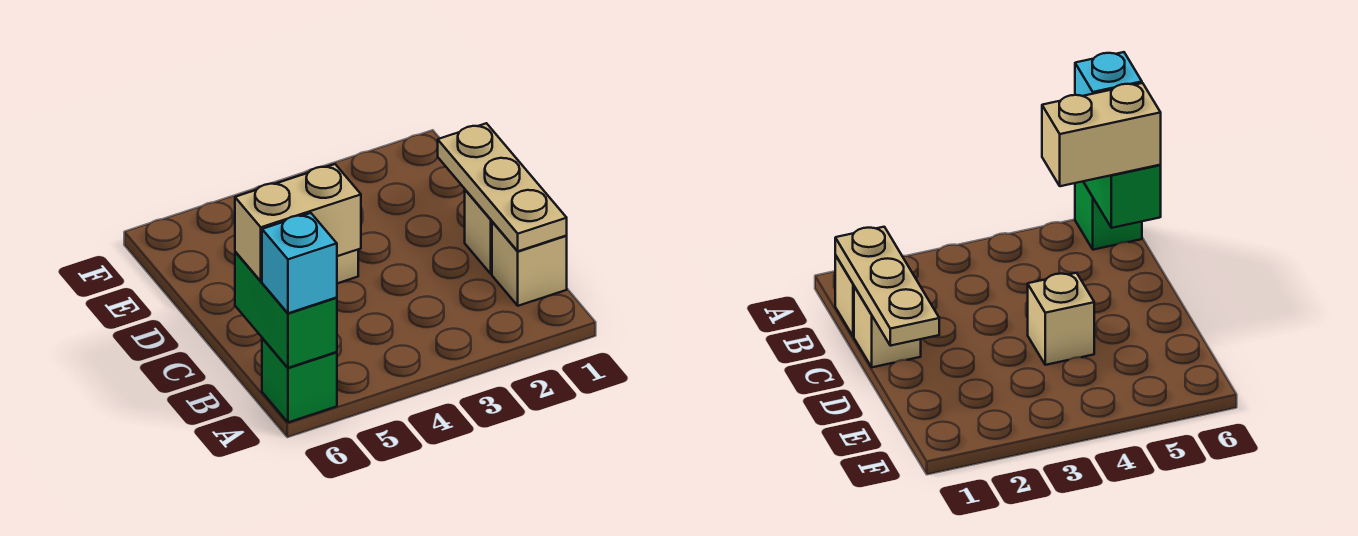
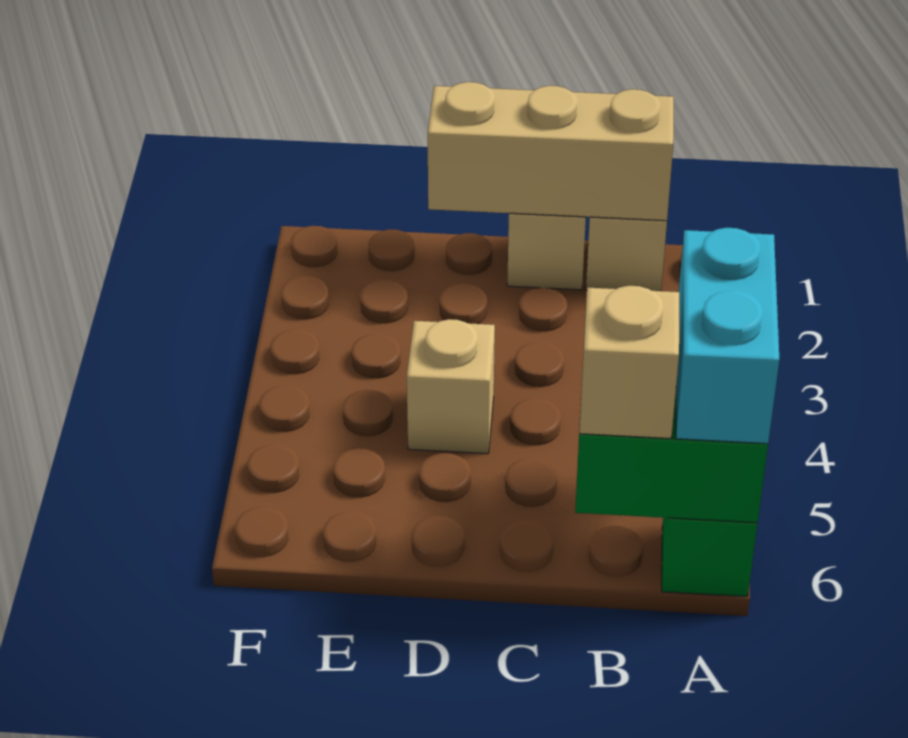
cyan brick A6 level 3 -> cyan brick A5:A6 level 3
tan plate B1:D1 level 2 -> tan brick B1:D1 level 2
tan brick B5:B6 level 3 -> tan brick B6 level 3

